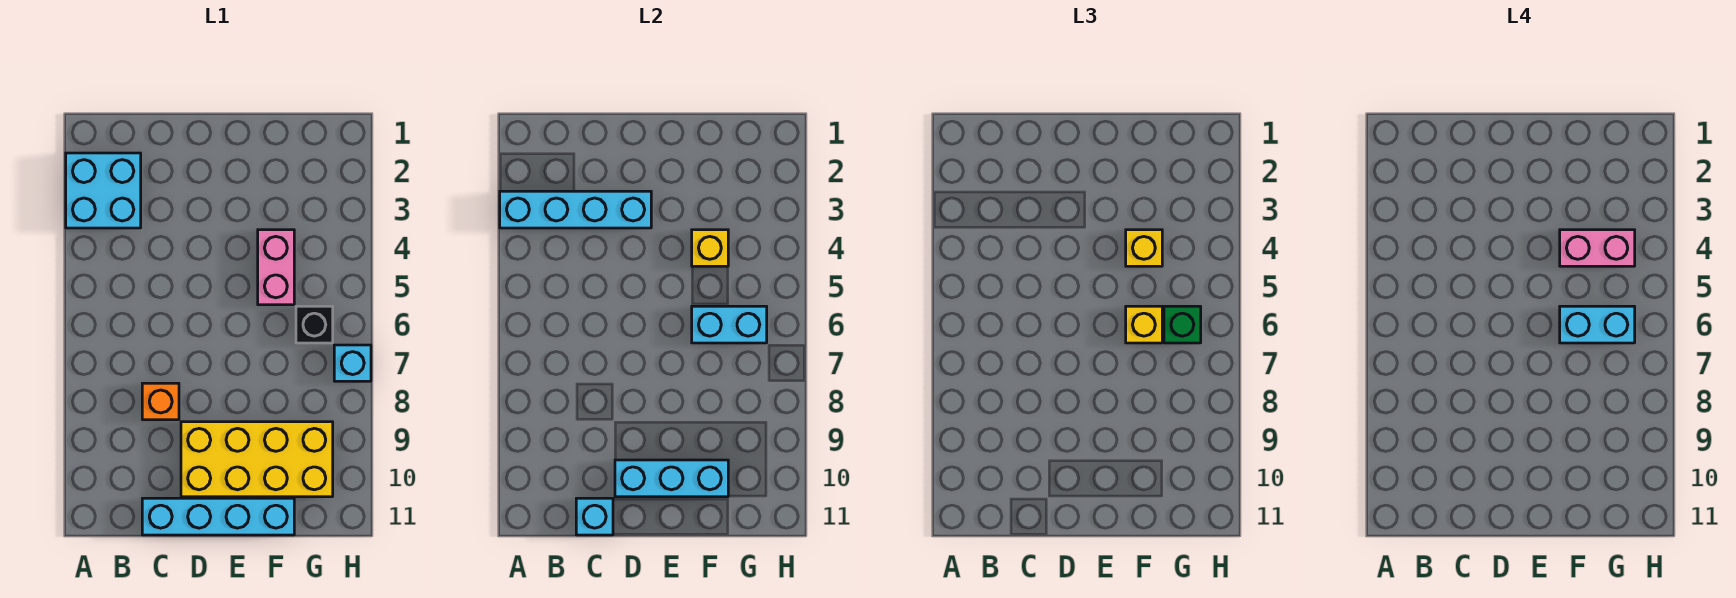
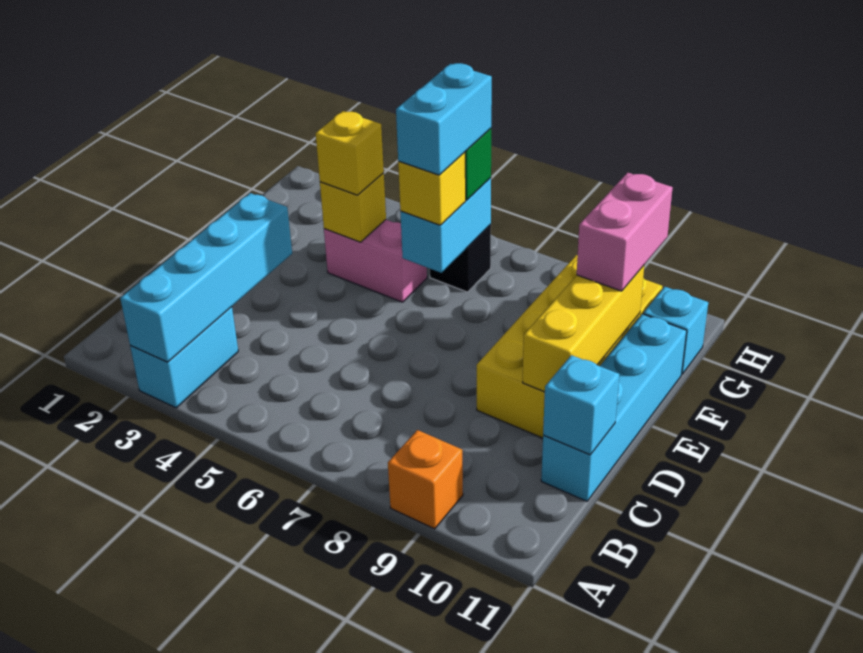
cyan brick A2:B3 level 1 -> cyan brick A3:B3 level 1
orange brick C8 level 1 -> orange brick A9 level 1
cyan brick D10:F10 level 2 -> yellow brick D10:F10 level 2
pink brick F4:G4 level 4 -> pink brick F10:G10 level 3
cyan brick H7 level 1 -> cyan brick G11 level 1

